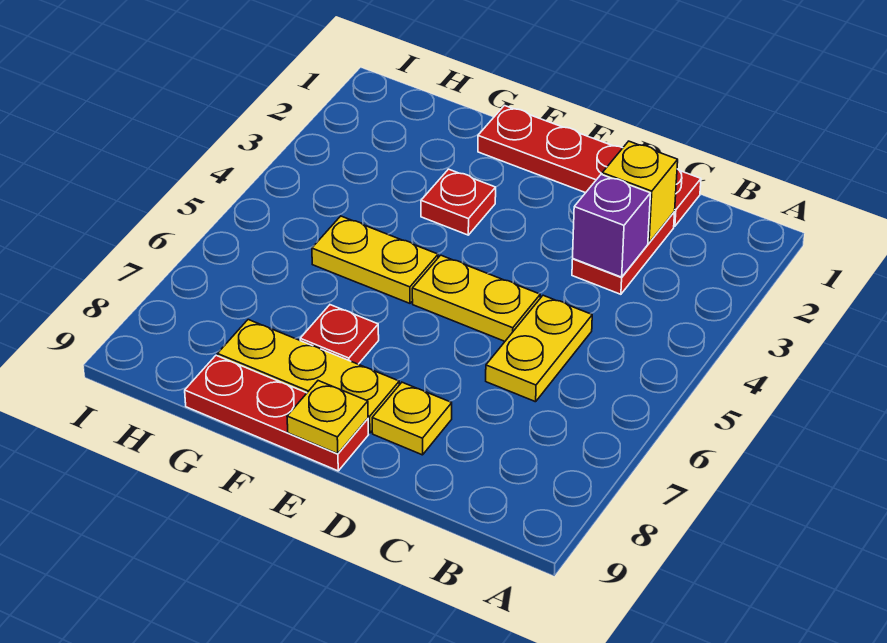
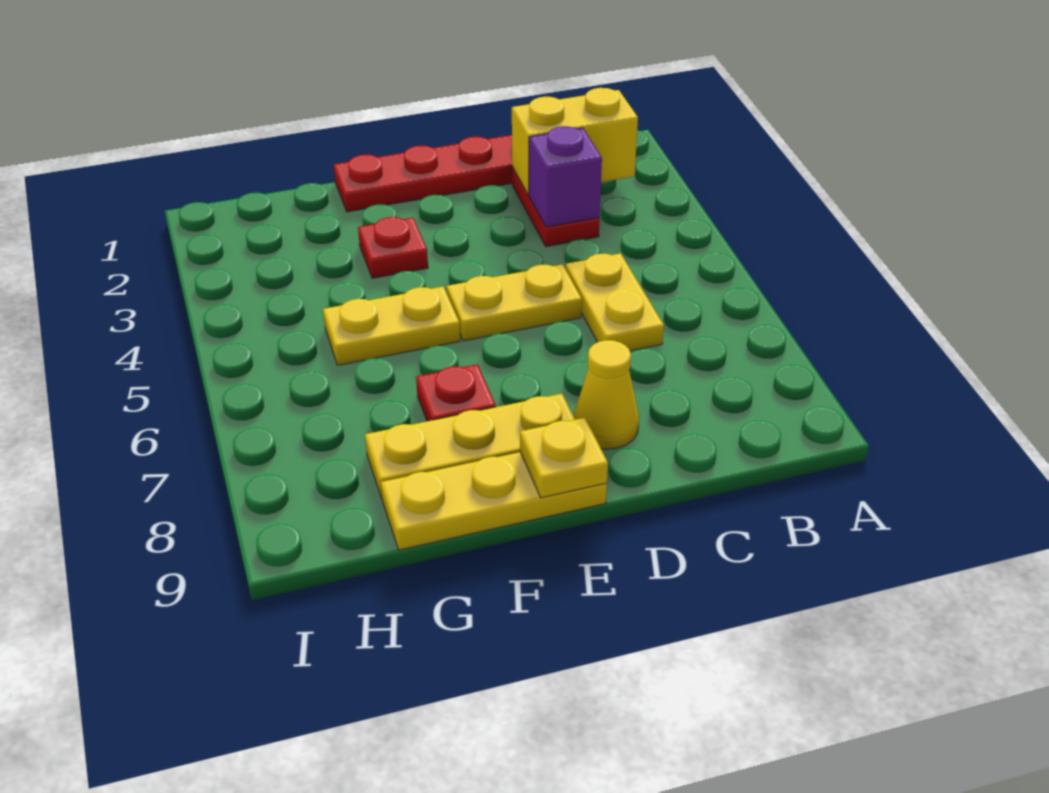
yellow brick C2 level 2 -> yellow brick B2:C2 level 2
yellow plate D8 level 1 -> yellow cone D8 level 1
red plate E9:G9 level 1 -> yellow plate E9:G9 level 1

